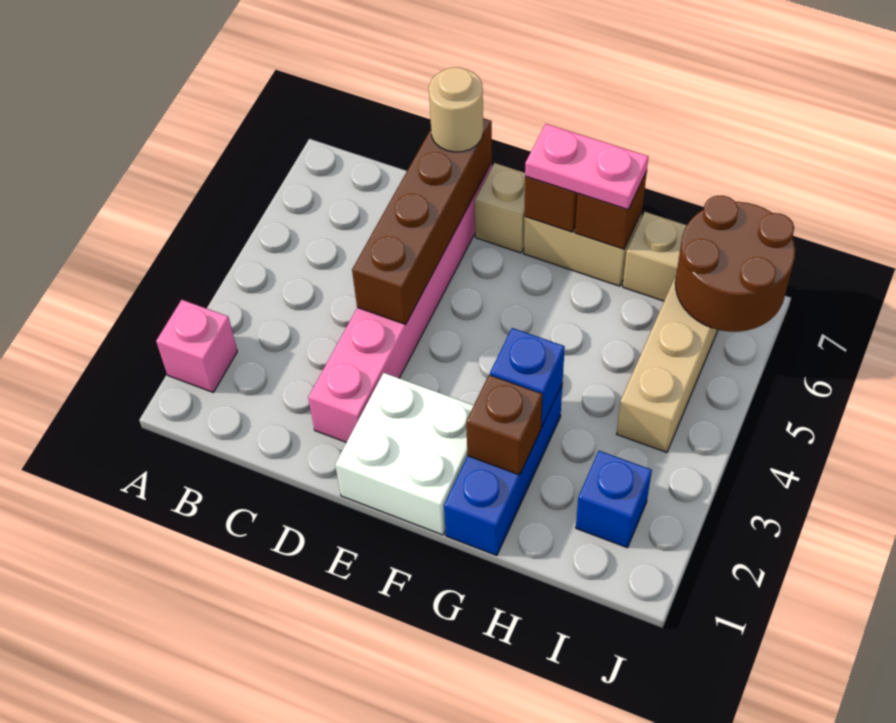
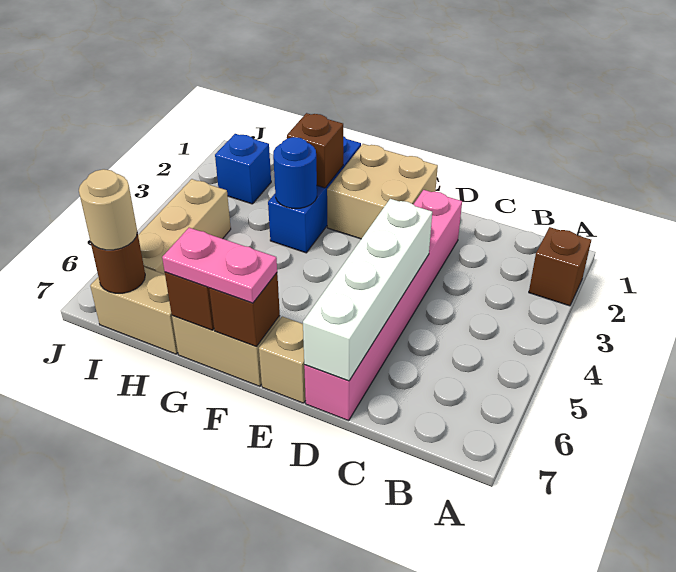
pink brick A2 level 1 -> brown brick A2 level 1
brown brick D4:D7 level 2 -> white brick D4:D7 level 2
tan round brick D7 level 3 -> tan round brick I7 level 3
white brick E1:F2 level 1 -> tan brick E1:F2 level 1
blue brick G3 level 2 -> blue round brick G3 level 2
brown round brick I6:J7 level 2 -> brown round brick I7 level 2

